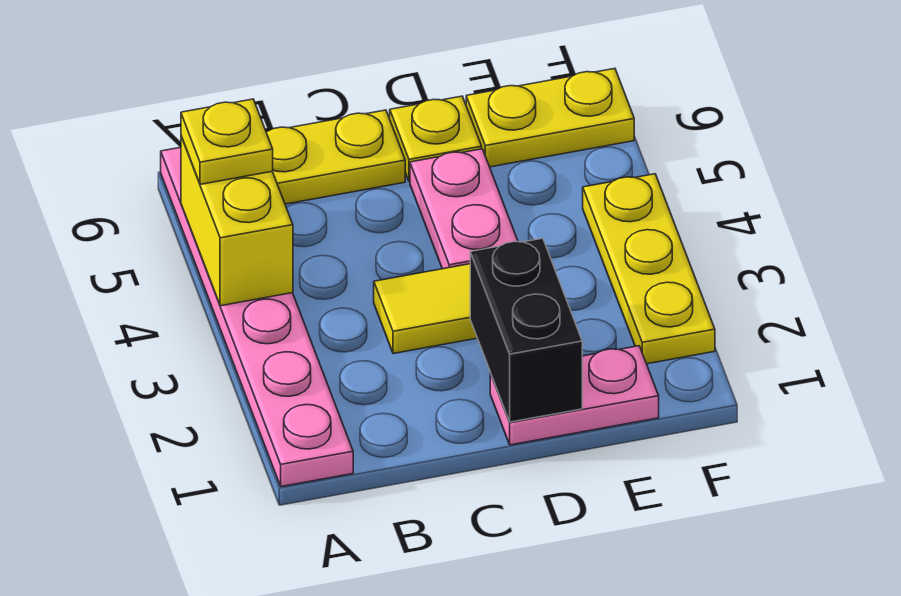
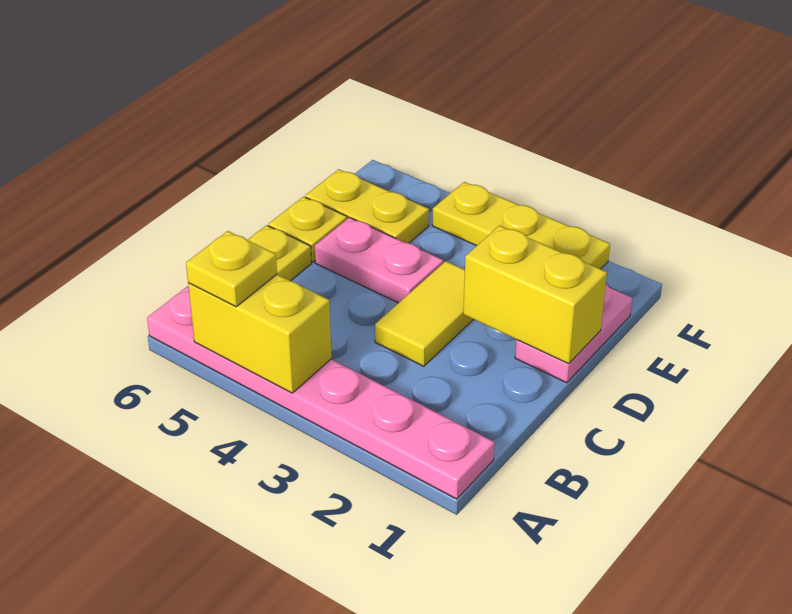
black brick D1:D2 level 2 -> yellow brick D1:D2 level 2
yellow plate E6:F6 level 1 -> yellow plate E5:E6 level 1

